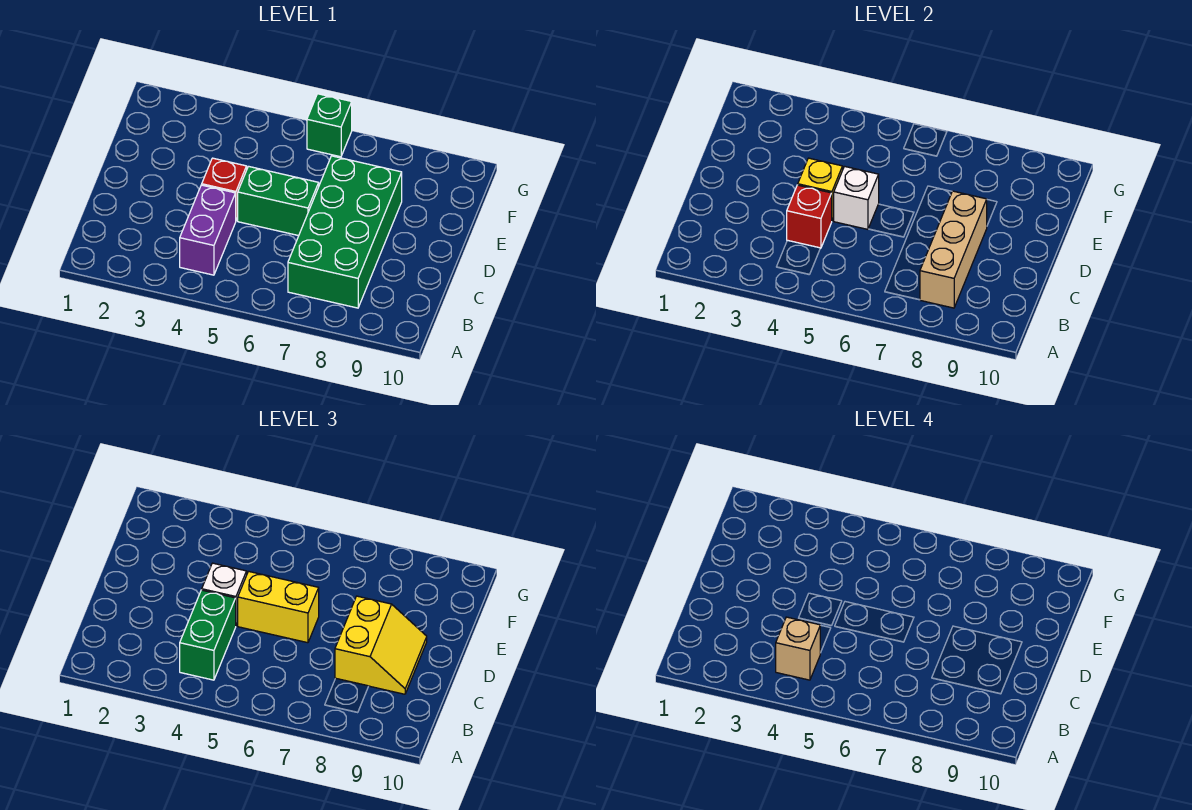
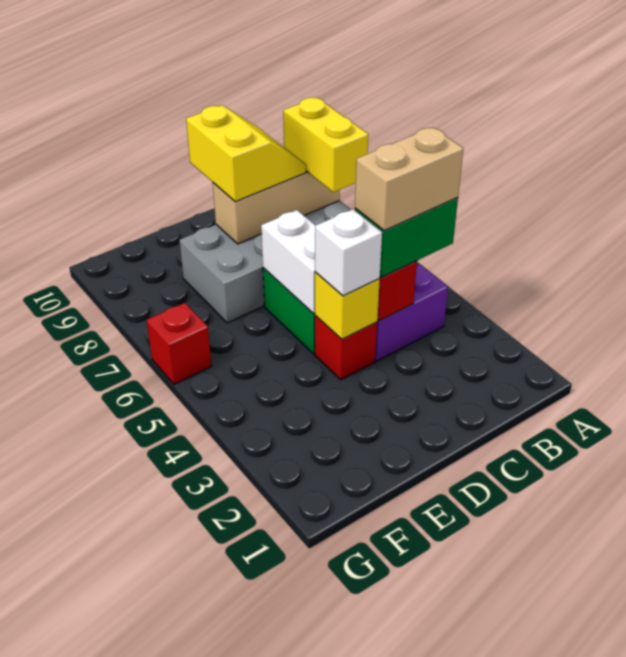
tan brick B4 level 4 -> tan brick B4:C4 level 4
green brick B7:E8 level 1 -> grey brick B7:E8 level 1
yellow slope C8:D9 level 3 top 8 -> yellow slope C8:D9 level 3 top D
white brick D5 level 2 -> white brick D5:D6 level 2
yellow brick D5:D6 level 3 -> yellow brick B7:B8 level 3
green brick G6 level 1 -> red brick G6 level 1

